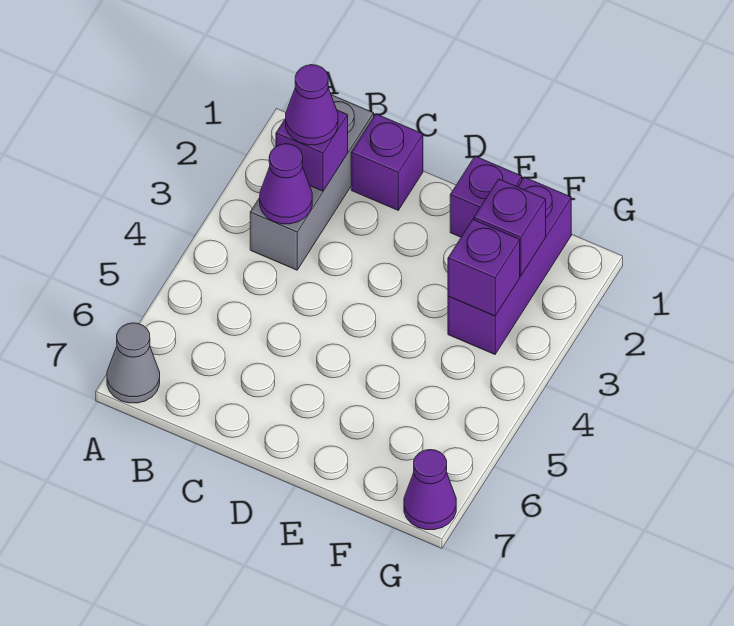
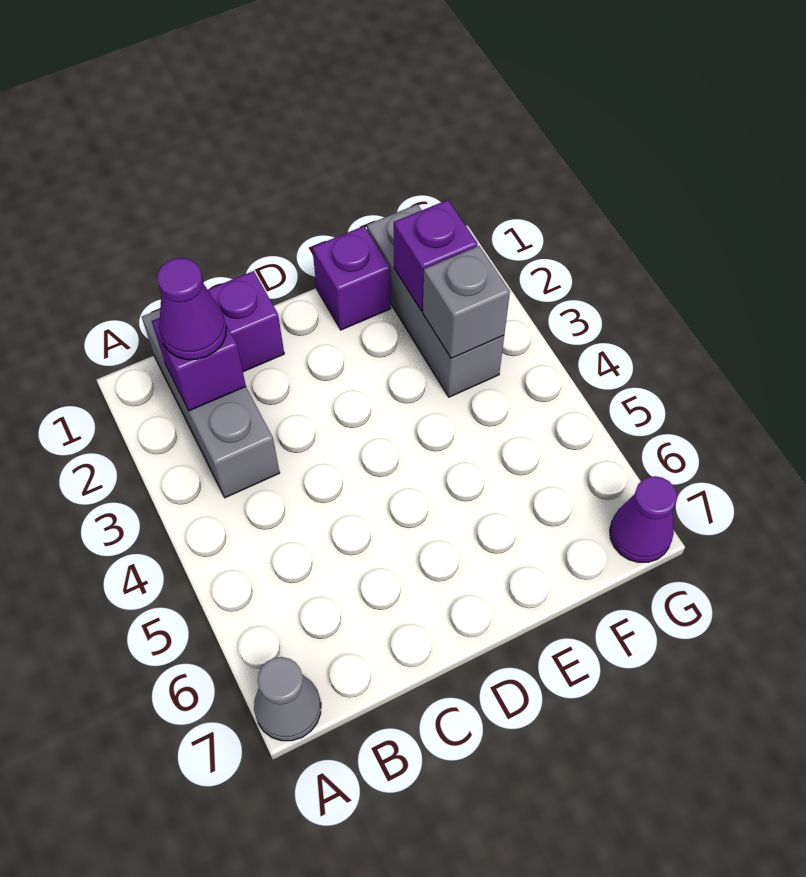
purple cone B3 level 2 -> none
purple brick F1:F3 level 1 -> grey brick F1:F3 level 1
purple brick F3 level 2 -> grey brick F3 level 2

